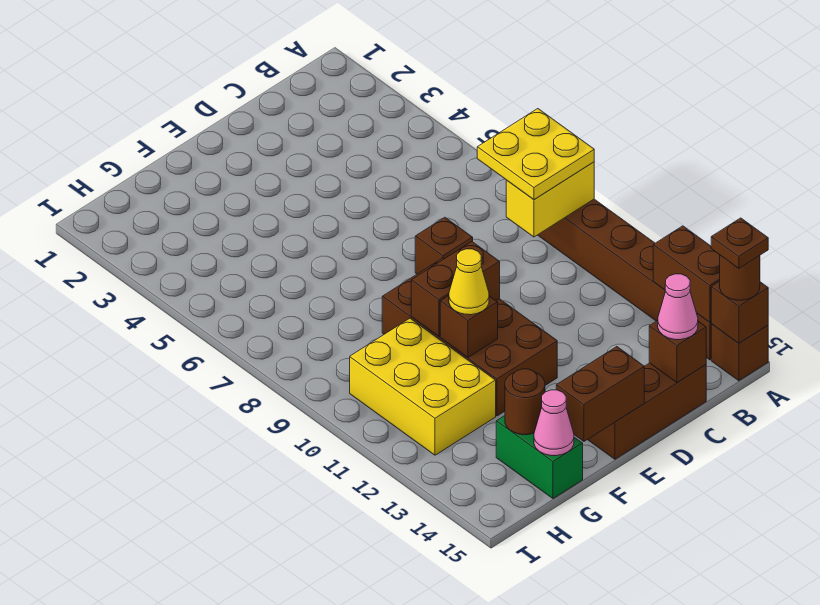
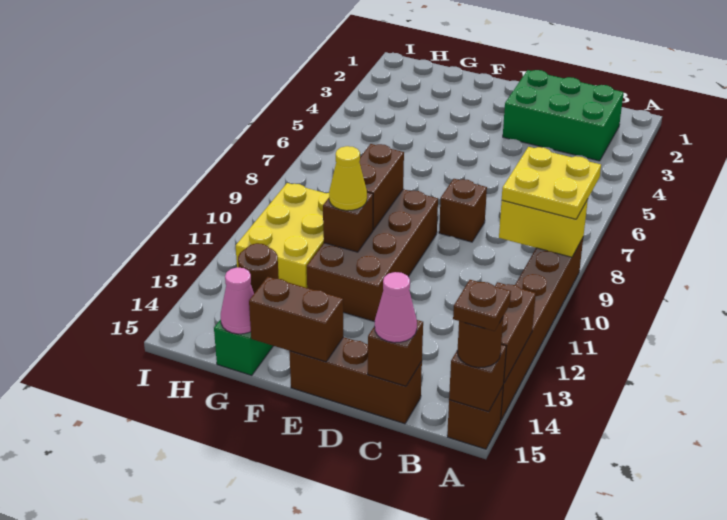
none -> green brick B2:D3 level 1
brown brick E10:F10 level 2 -> brown brick F9:F10 level 2

